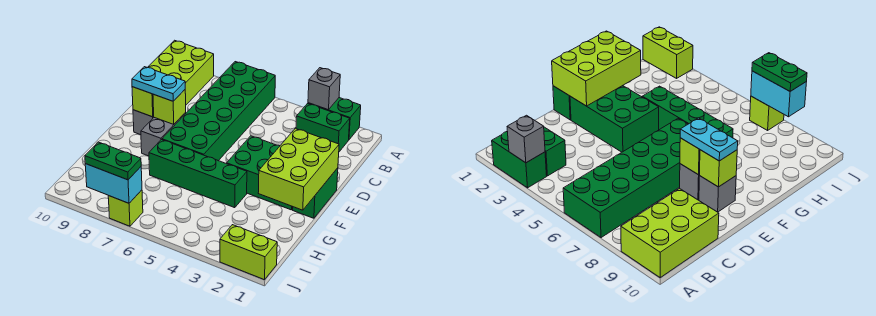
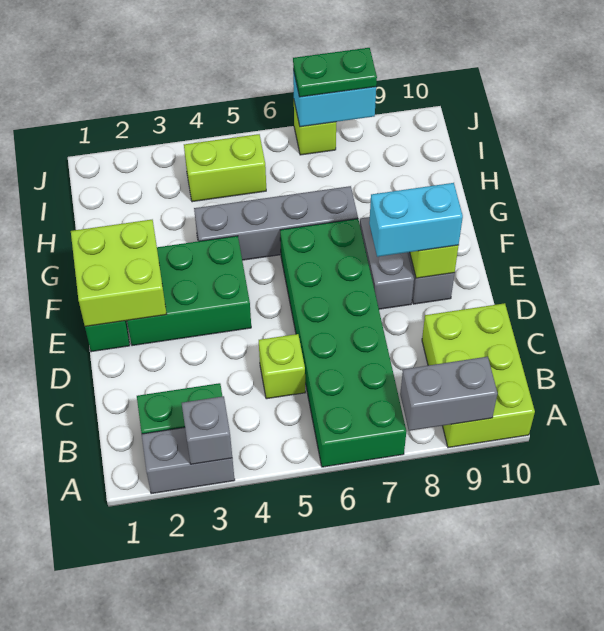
green brick A2:A3 level 1 -> grey brick A2:A3 level 1
none -> grey brick A8:A9 level 2
lime brick E1:G2 level 2 -> lime brick E1:F2 level 2
lime brick E8 level 2 -> lime brick C5 level 1
cyan plate E8:E9 level 3 -> cyan brick E8:E9 level 3
green brick G4:G7 level 1 -> grey brick G4:G7 level 1
lime brick J1:J2 level 1 -> lime brick I4:I5 level 1

